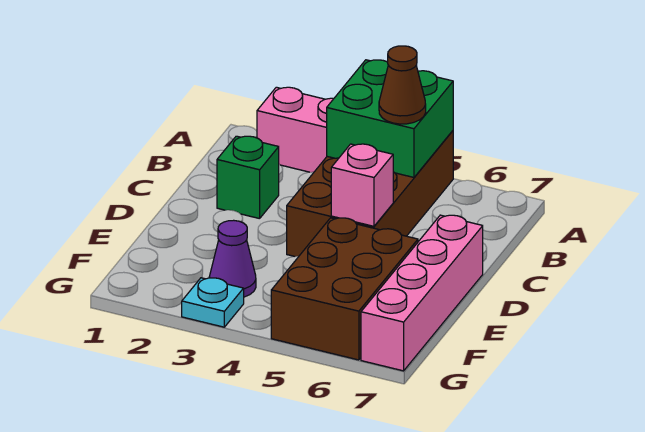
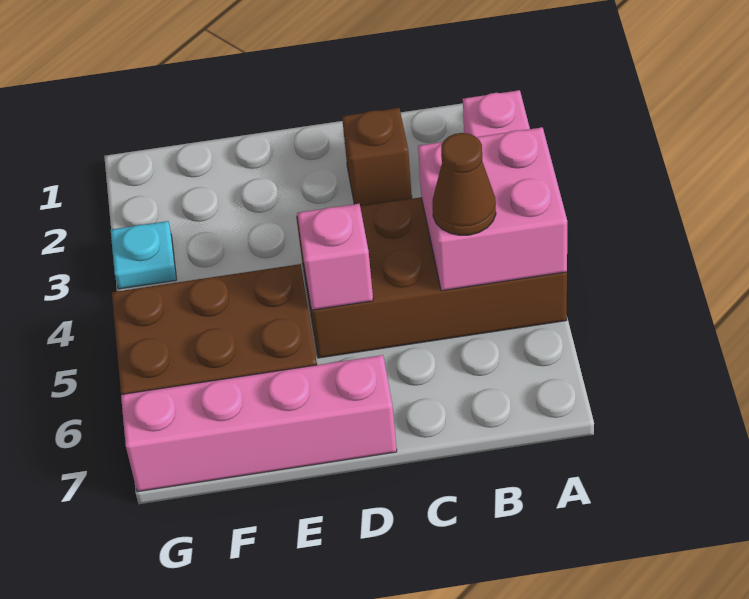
green brick A4:B5 level 2 -> pink brick A4:B5 level 2
green brick C2 level 1 -> brown brick C2 level 1
purple cone F3 level 1 -> none

